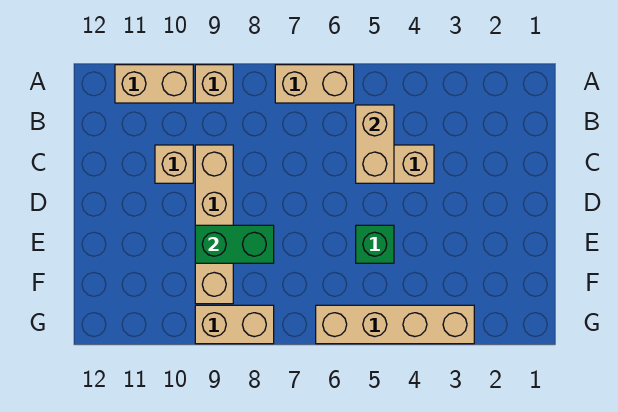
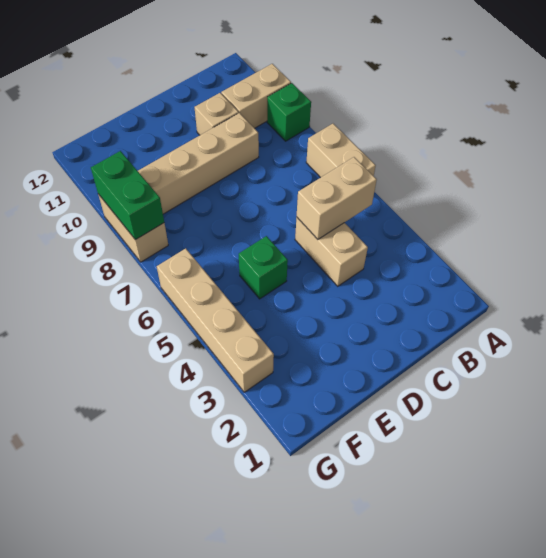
tan brick A9 level 1 -> green brick A9 level 1
tan brick A10:A11 level 1 -> tan brick A10:B10 level 1
green brick E8:E9 level 2 -> green brick G8:G9 level 2

